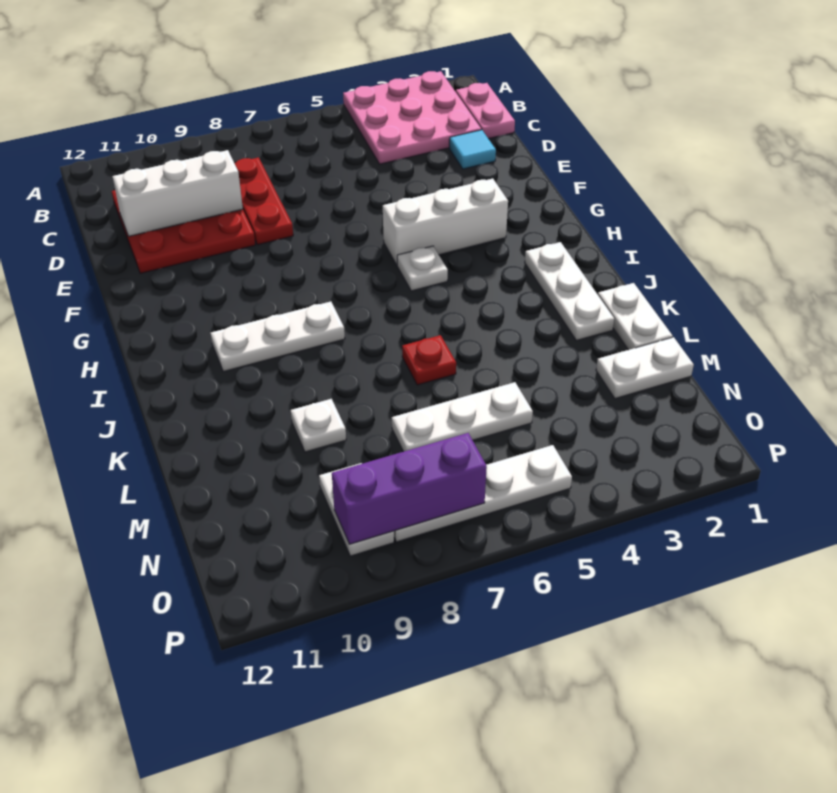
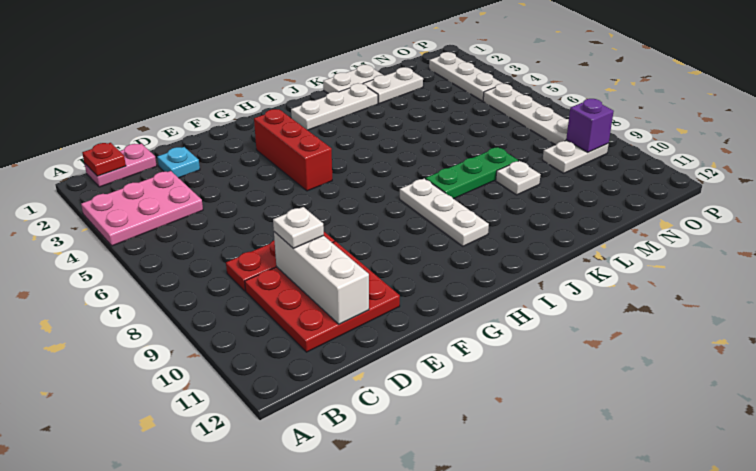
pink plate A2:C4 level 1 -> pink plate A3:C4 level 1
cyan tile D2 level 1 -> cyan plate D2 level 1
white brick G3:G5 level 1 -> red brick G3:G5 level 1
white plate H5 level 1 -> white plate D9 level 3
none -> green plate J8:L8 level 1
red plate K6 level 1 -> red plate B1 level 2
white plate M1:M2 level 1 -> white plate L2:M2 level 1
white plate M5:M7 level 1 -> white plate O2:O4 level 1
purple brick O7:O9 level 2 -> purple brick O9 level 2

